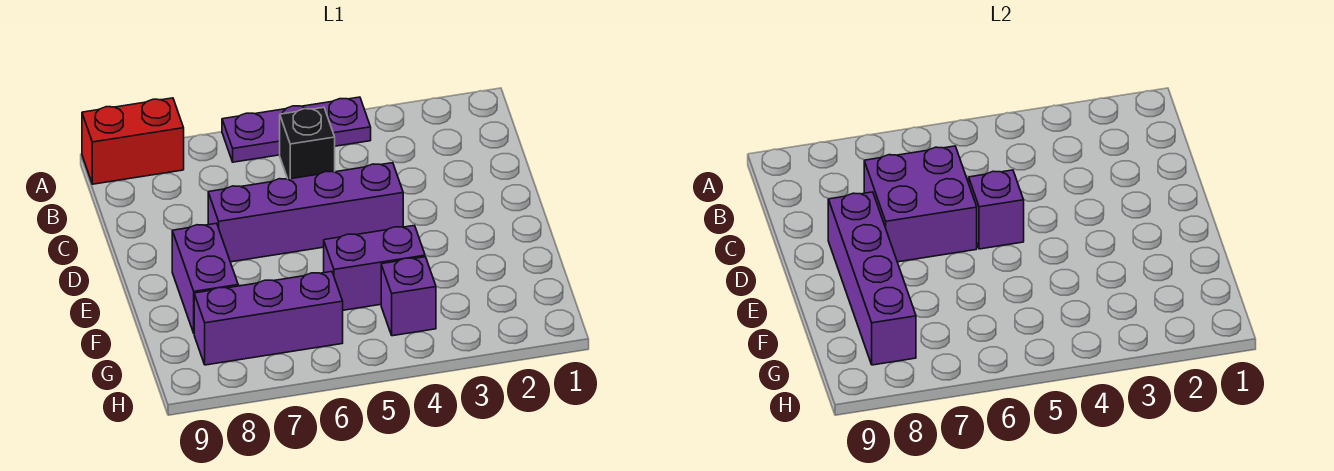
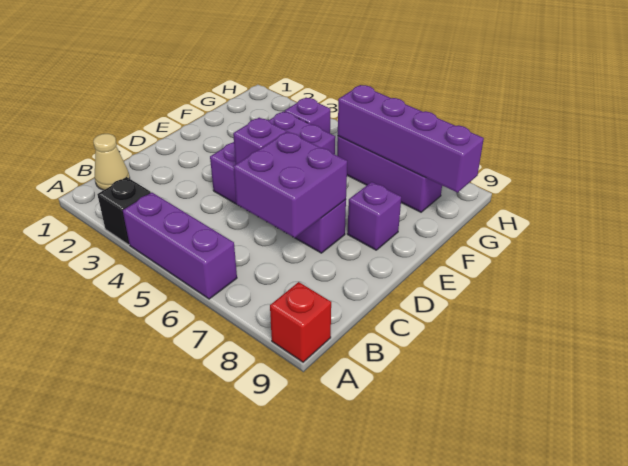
purple plate A4:A6 level 1 -> purple brick A4:A6 level 1
red brick A8:A9 level 1 -> red brick A9 level 1
none -> tan cone B1 level 1
black brick B5 level 1 -> black brick A3 level 1
purple brick D8:G8 level 2 -> purple brick G6:G9 level 2
purple brick E8:F8 level 1 -> purple brick E8 level 1

